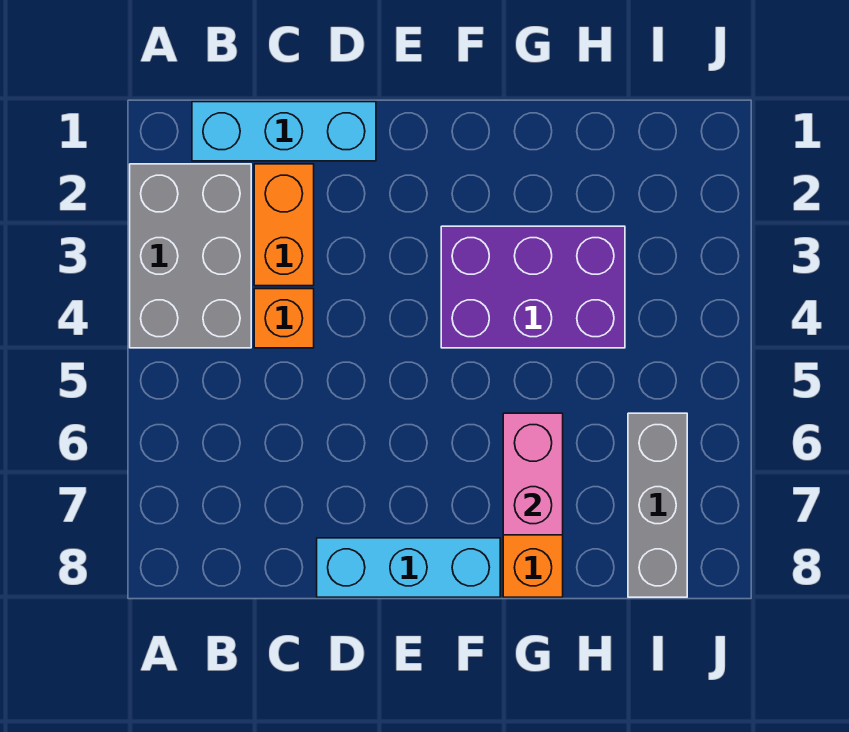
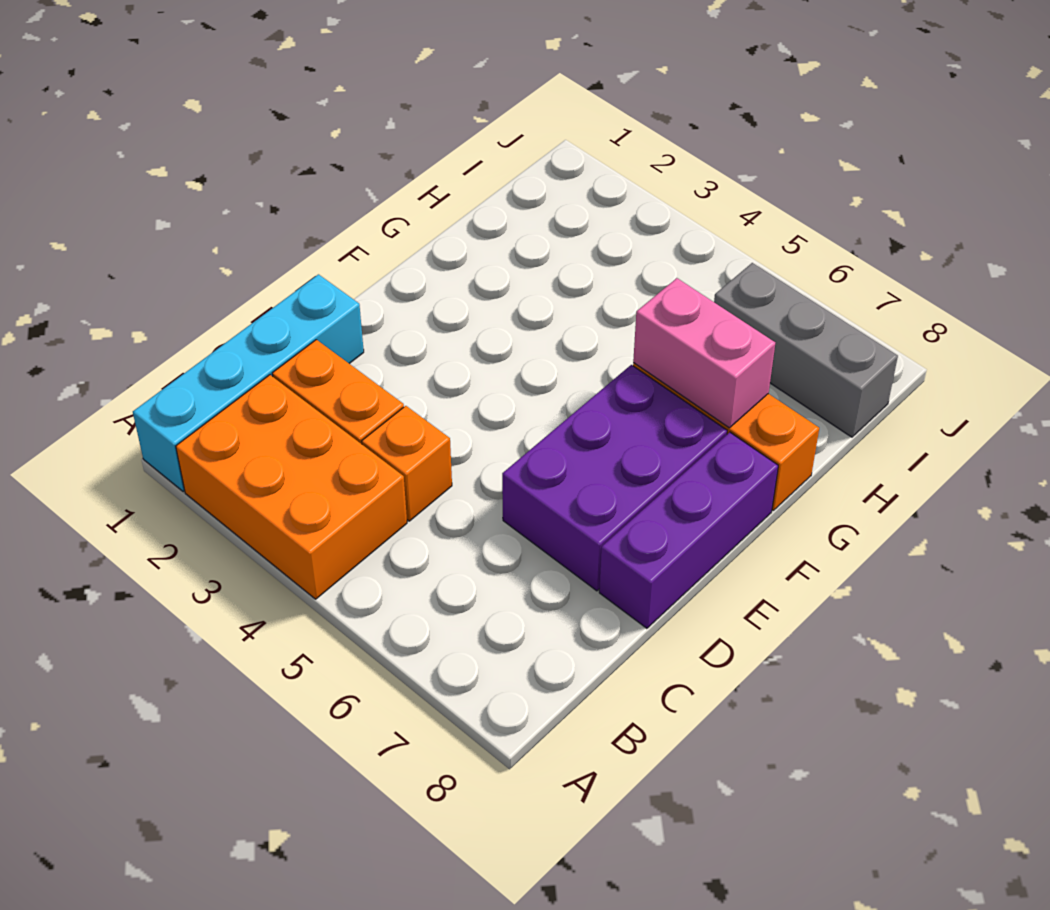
grey brick A2:B4 level 1 -> orange brick A2:B4 level 1
cyan brick B1:D1 level 1 -> cyan brick A1:D1 level 1
cyan brick D8:F8 level 1 -> purple brick D8:F8 level 1
purple brick F3:H4 level 1 -> purple brick D6:F7 level 1

